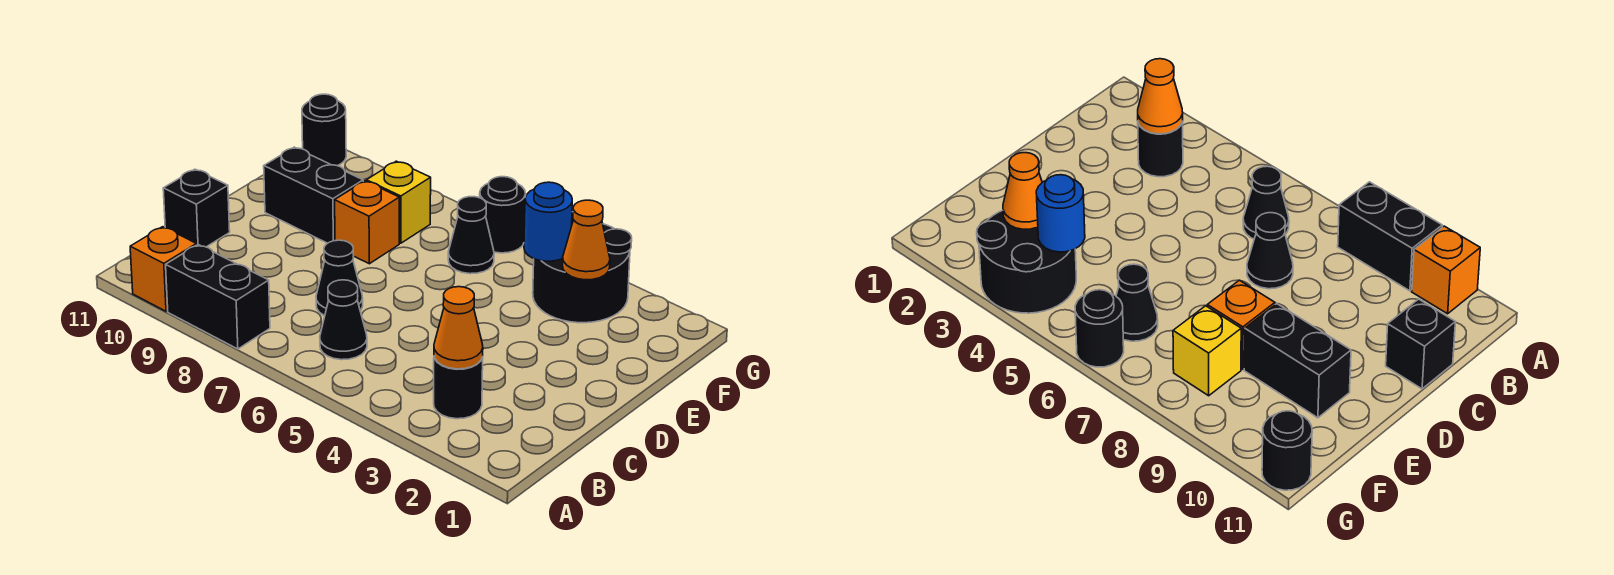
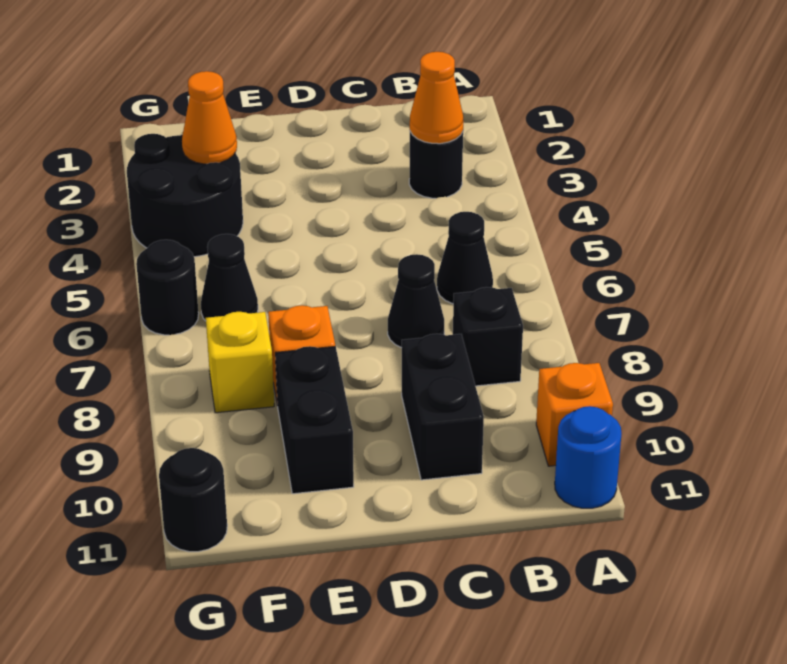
black brick A8:A9 level 1 -> black brick C9:C10 level 1
black brick C11 level 1 -> black brick B8 level 1
blue round brick F4 level 2 -> blue round brick A11 level 1

